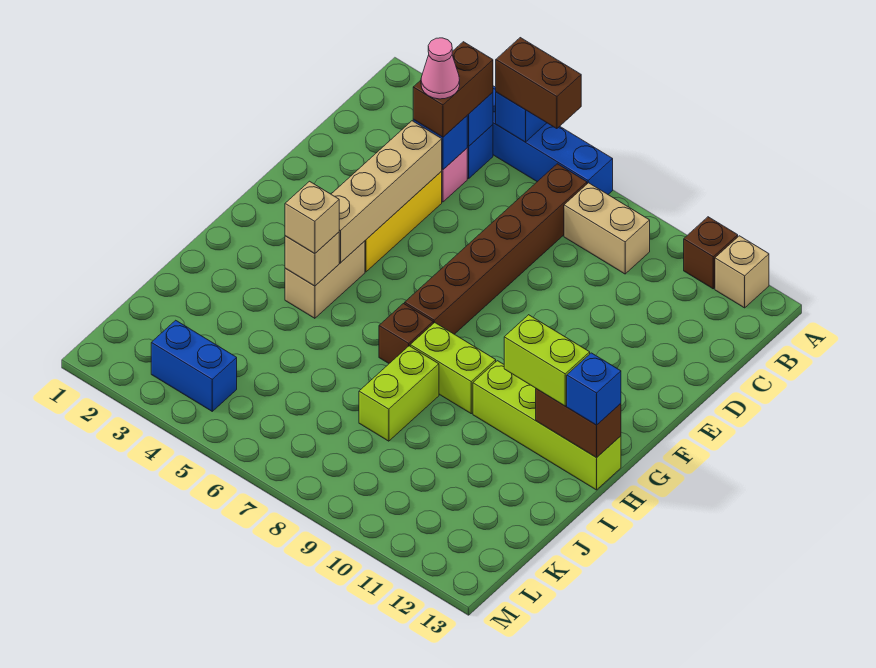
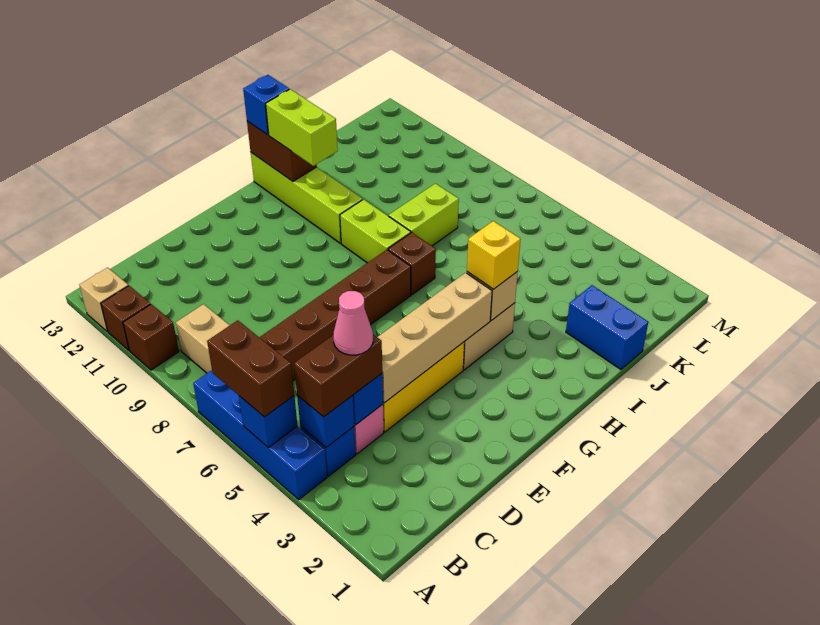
none -> brown brick A10 level 1
tan brick H4 level 3 -> yellow brick H4 level 3
blue brick L3:L4 level 1 -> blue brick J1:J2 level 1

